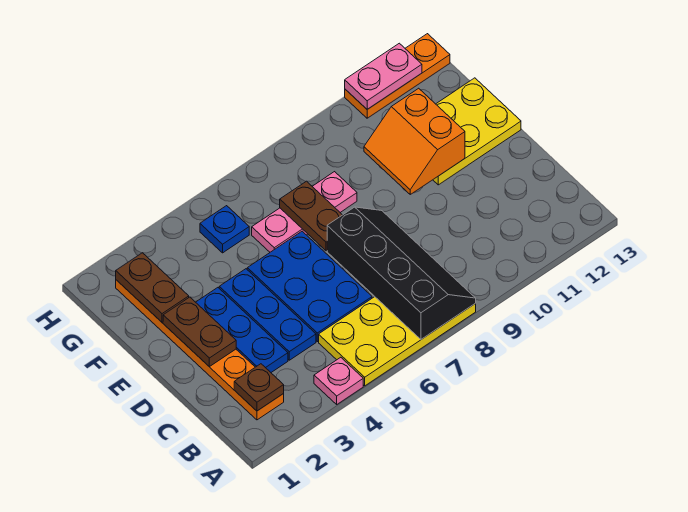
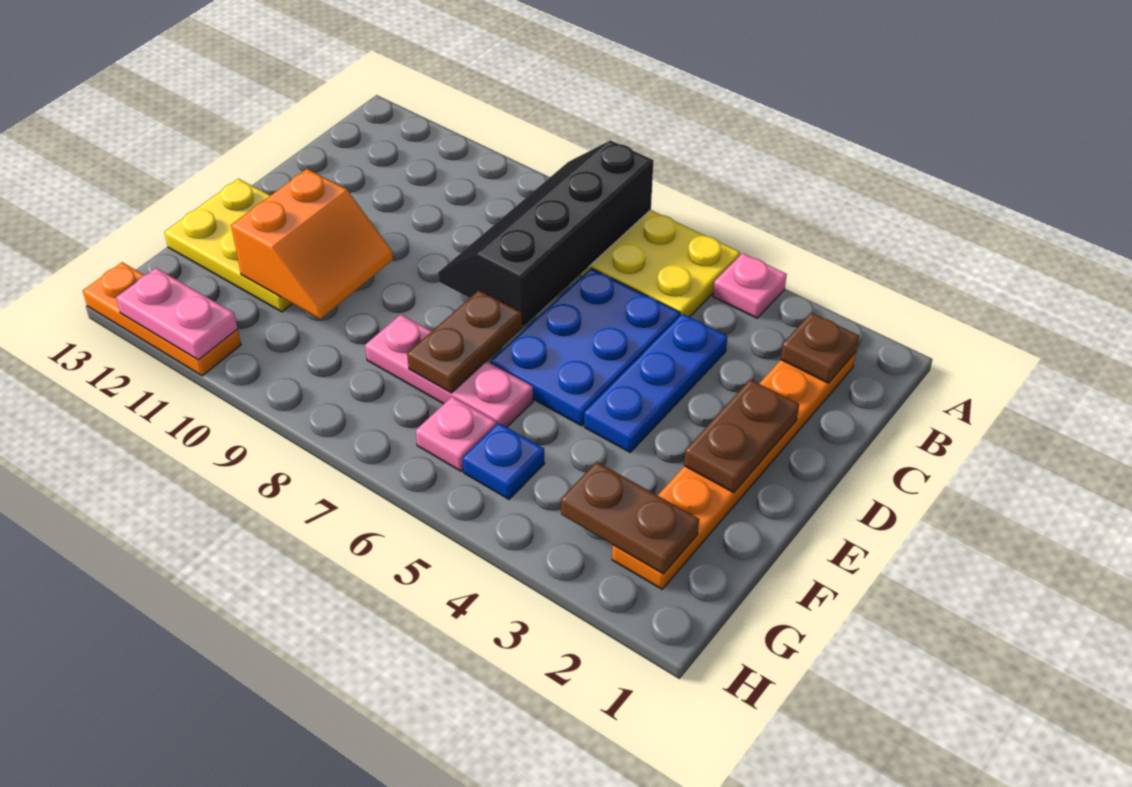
blue plate C3:E3 level 1 -> none
brown plate F2:G2 level 2 -> brown plate G2:G3 level 2
none -> pink plate G6 level 1

